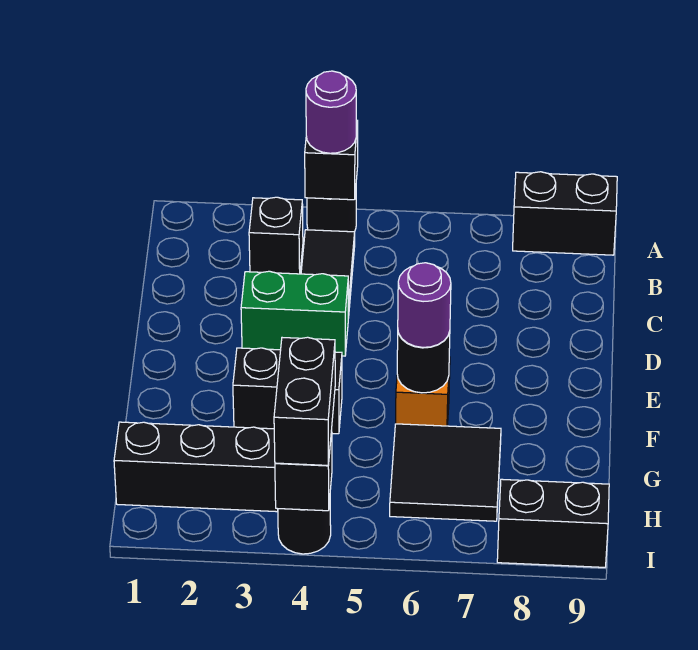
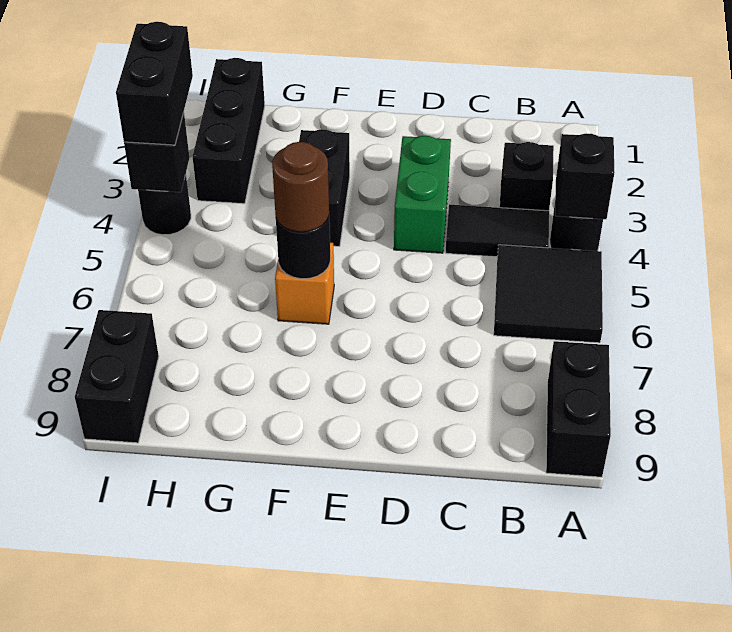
purple round brick A4 level 3 -> none
purple round brick F6 level 3 -> brown round brick F6 level 3
black tile G6:H7 level 1 -> black tile A5:B6 level 1
black brick H4:I4 level 3 -> black brick I3:I4 level 3

